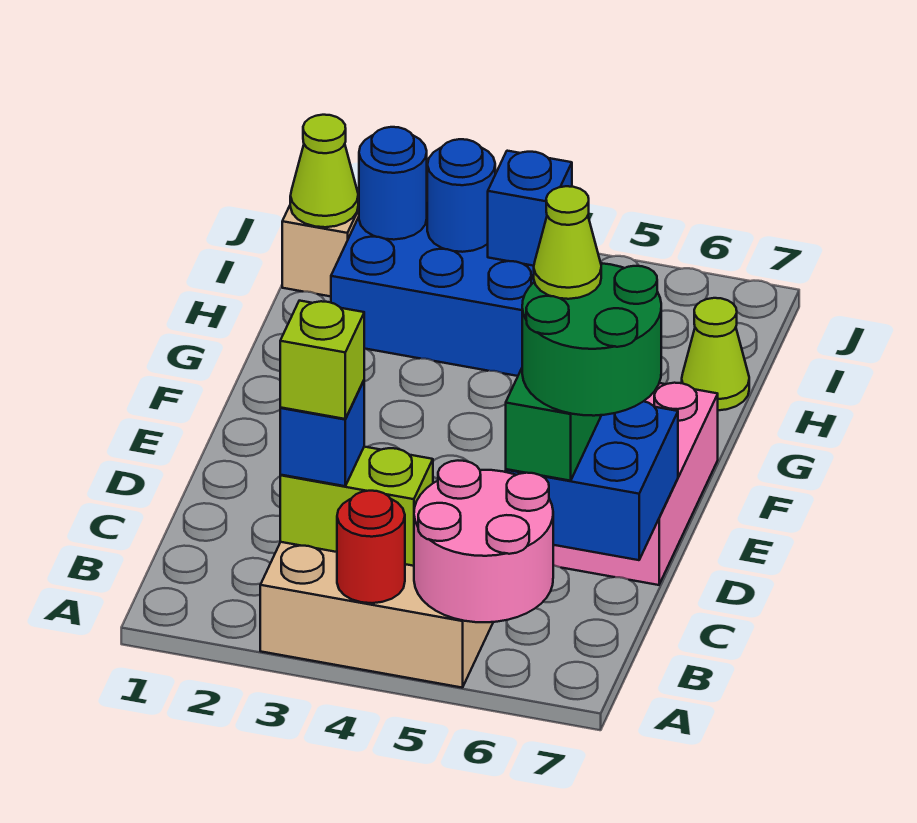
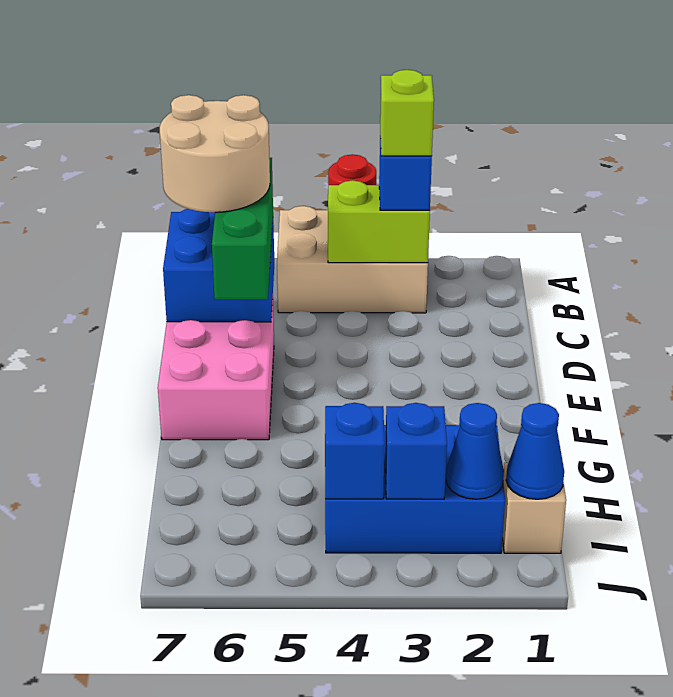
pink round brick A5:B6 level 2 -> none
green round brick C6:D7 level 4 -> tan round brick C6:D7 level 4
lime cone D6 level 5 -> none
lime cone H7 level 1 -> none
lime cone I1 level 2 -> blue cone I1 level 2
blue round brick I2 level 2 -> blue cone I2 level 2
blue round brick I3 level 2 -> blue brick I3 level 2

